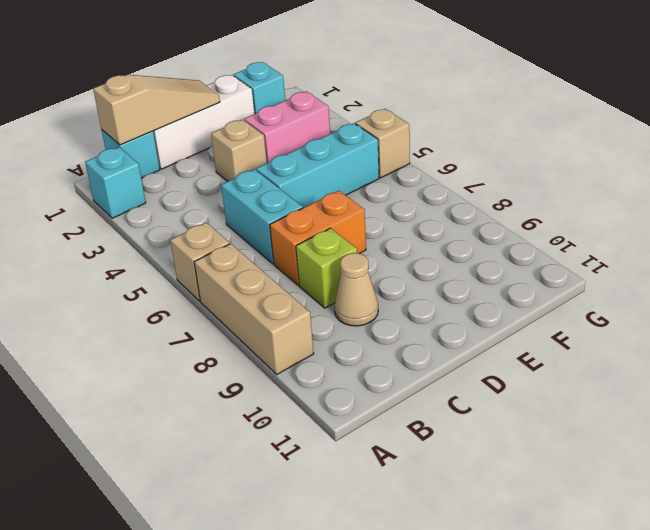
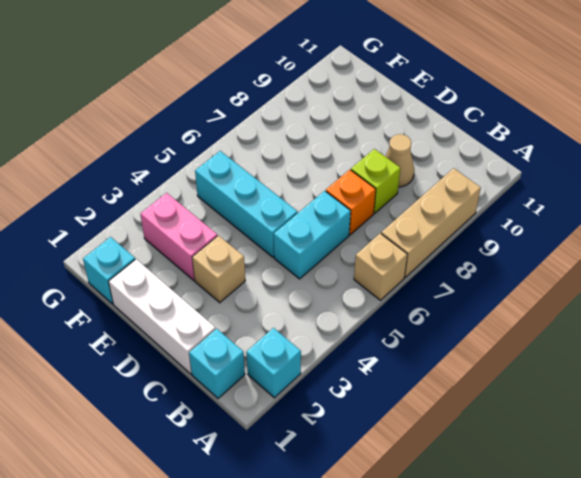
tan slope B1:D1 level 2 top B -> none
orange brick C7:D7 level 1 -> orange brick C7 level 1
tan brick G5 level 1 -> none

